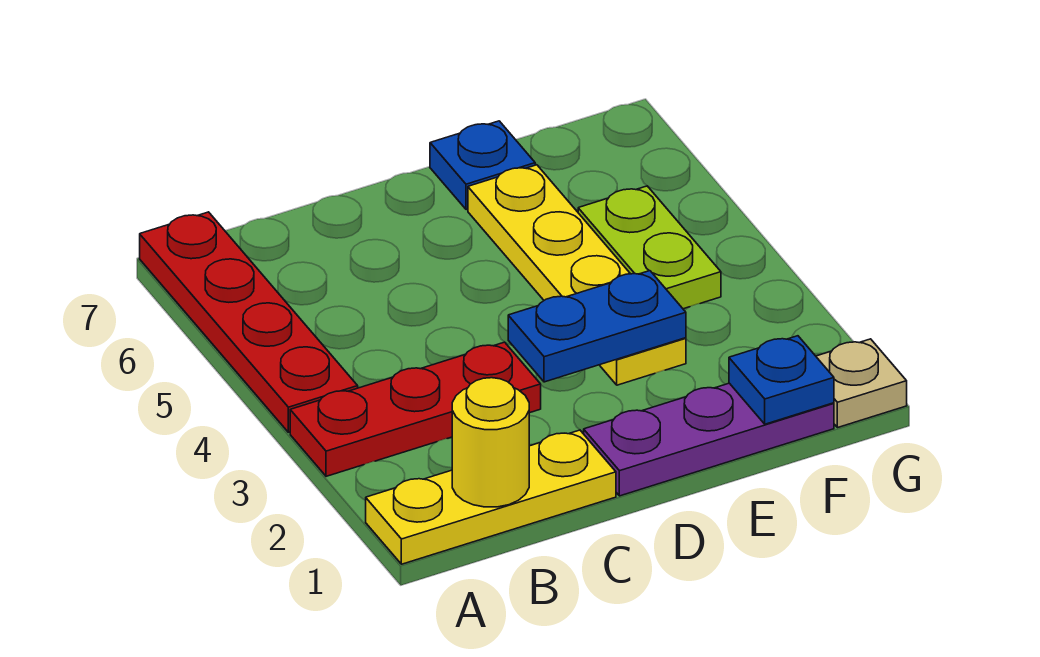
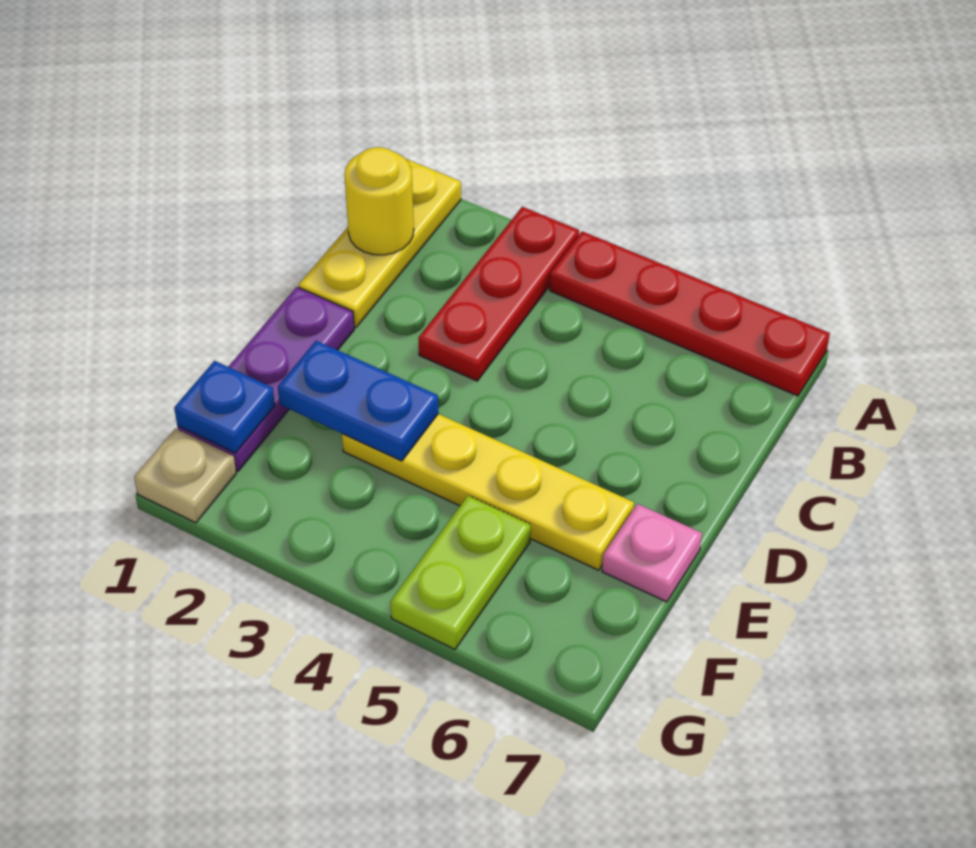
blue plate D3:E3 level 2 -> blue plate E2:E3 level 2
blue plate E7 level 1 -> pink plate E7 level 1
lime plate F4:F5 level 1 -> lime plate F5:G5 level 1

